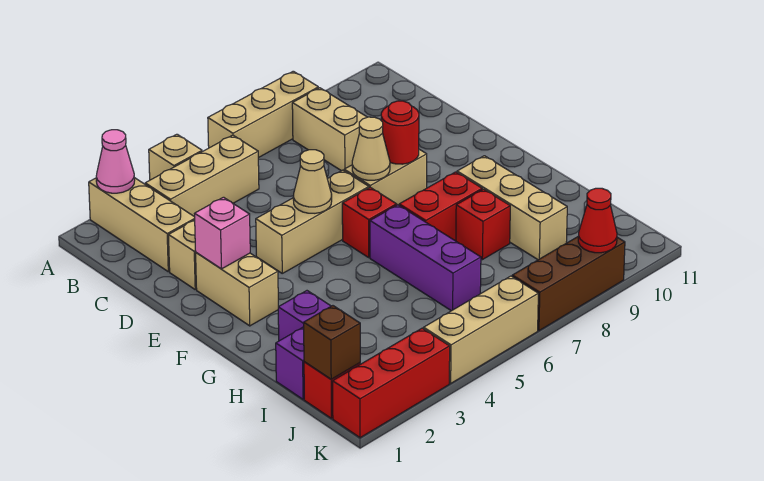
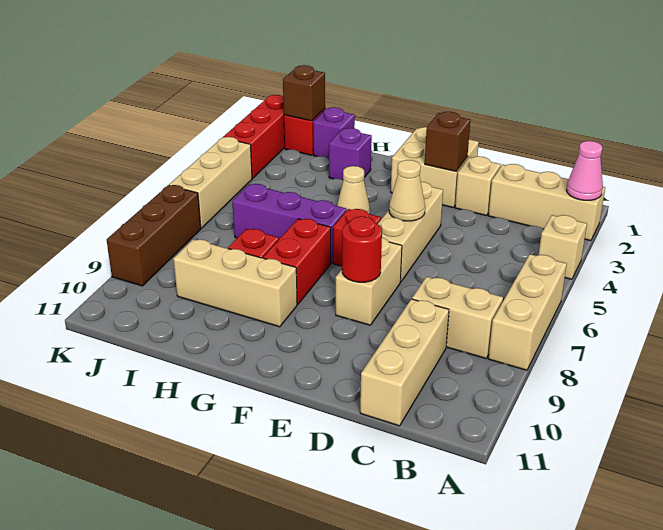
tan brick B3:B5 level 1 -> tan brick C9:C11 level 1
tan brick E2:F2 level 1 -> tan brick E1:F2 level 1
pink brick E2 level 2 -> brown brick E2 level 2
tan cone E7 level 2 -> tan cone G4 level 1
red cone K9 level 2 -> none

